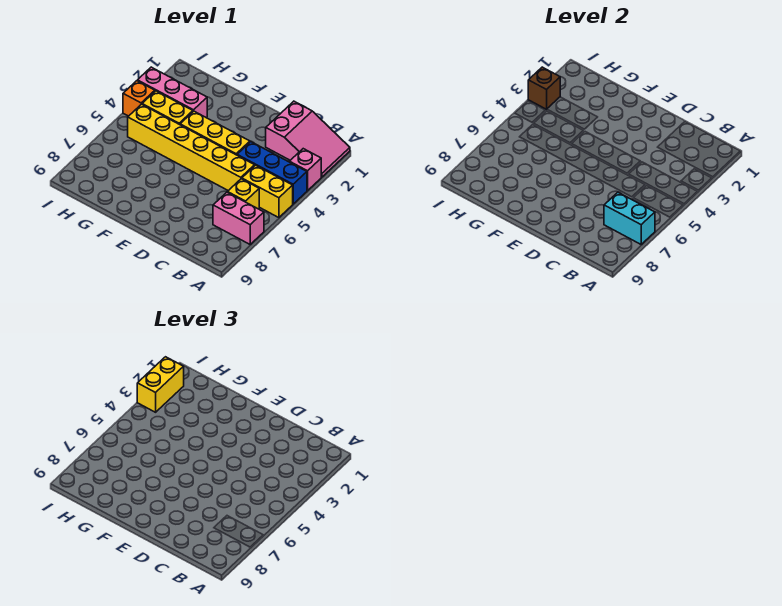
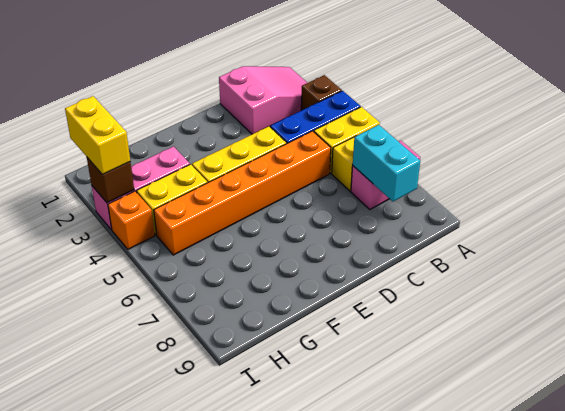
pink brick A3 level 1 -> brown brick A3 level 1
cyan brick A7:B7 level 2 -> cyan brick B7:B8 level 2
yellow brick C5:H5 level 1 -> orange brick C5:H5 level 1

